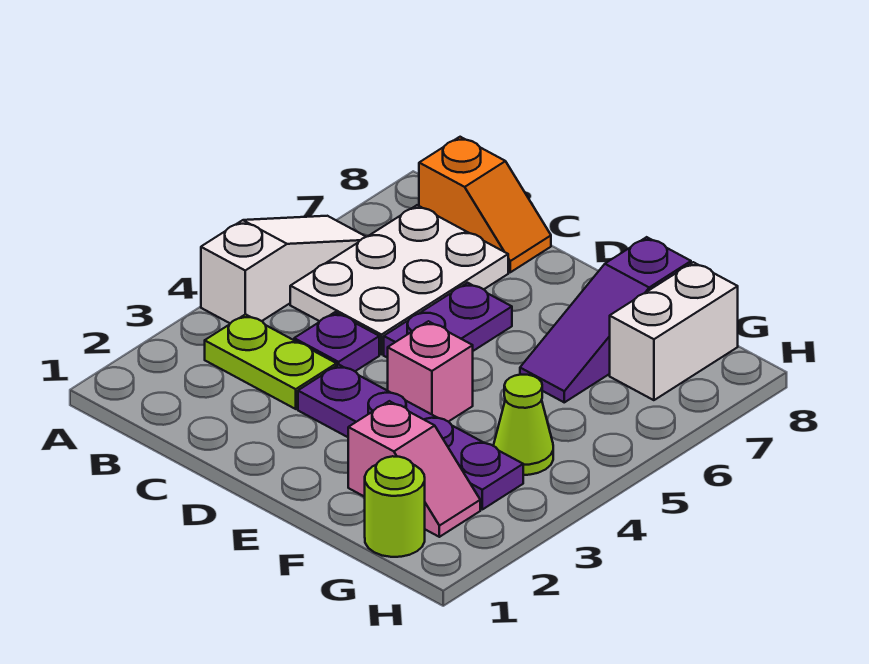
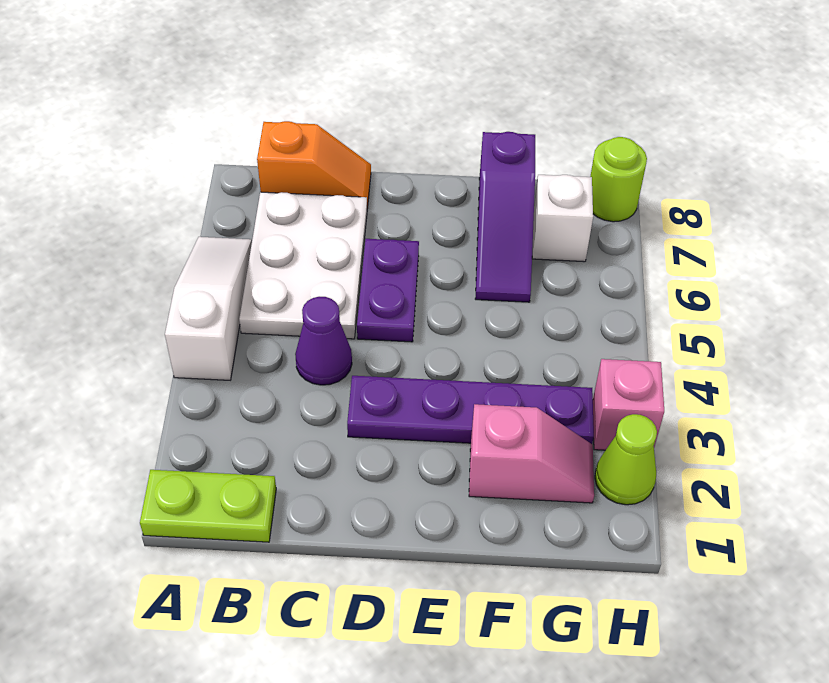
lime plate B3:C3 level 1 -> lime plate A1:B1 level 1
purple plate C4 level 1 -> purple cone C4 level 1
pink brick E4 level 1 -> pink brick H3 level 1
lime round brick G1 level 1 -> lime round brick H8 level 1
lime cone G4 level 1 -> lime cone H2 level 1
white brick G7:G8 level 1 -> white brick G7 level 1

